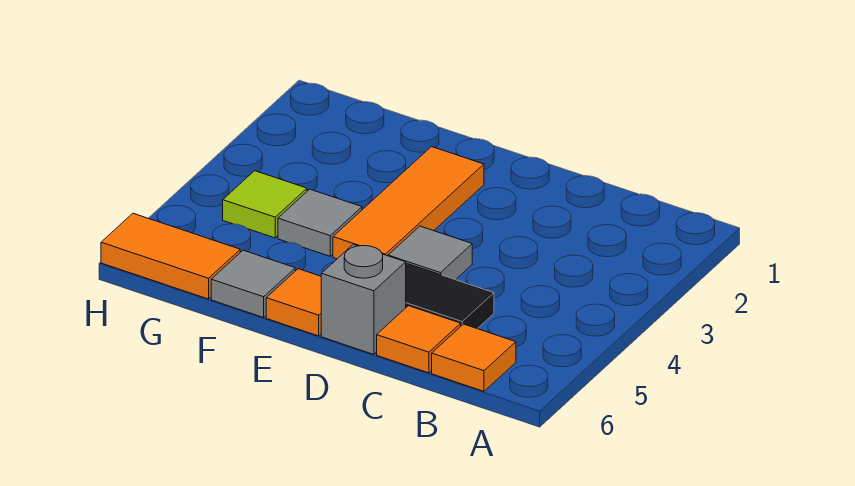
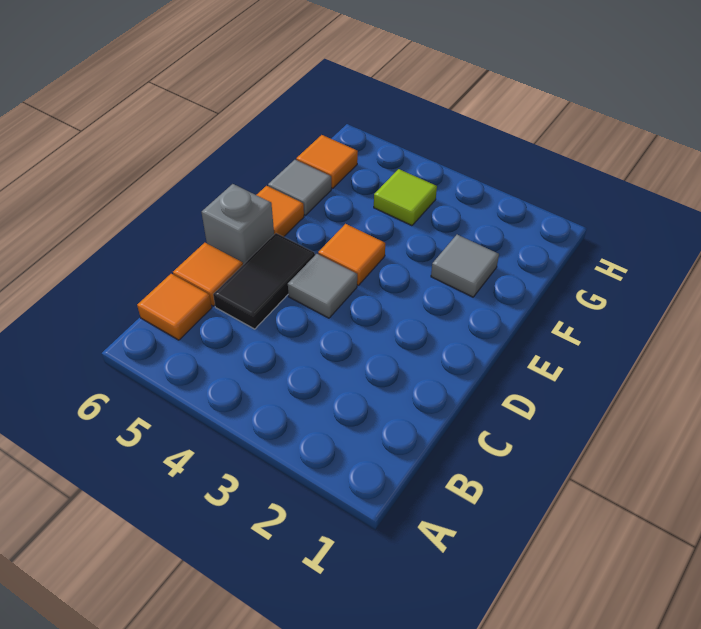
orange tile E2:E4 level 1 -> orange tile E4 level 1
grey tile F4 level 1 -> grey tile F2 level 1
orange tile G6:H6 level 1 -> orange tile G6 level 1

